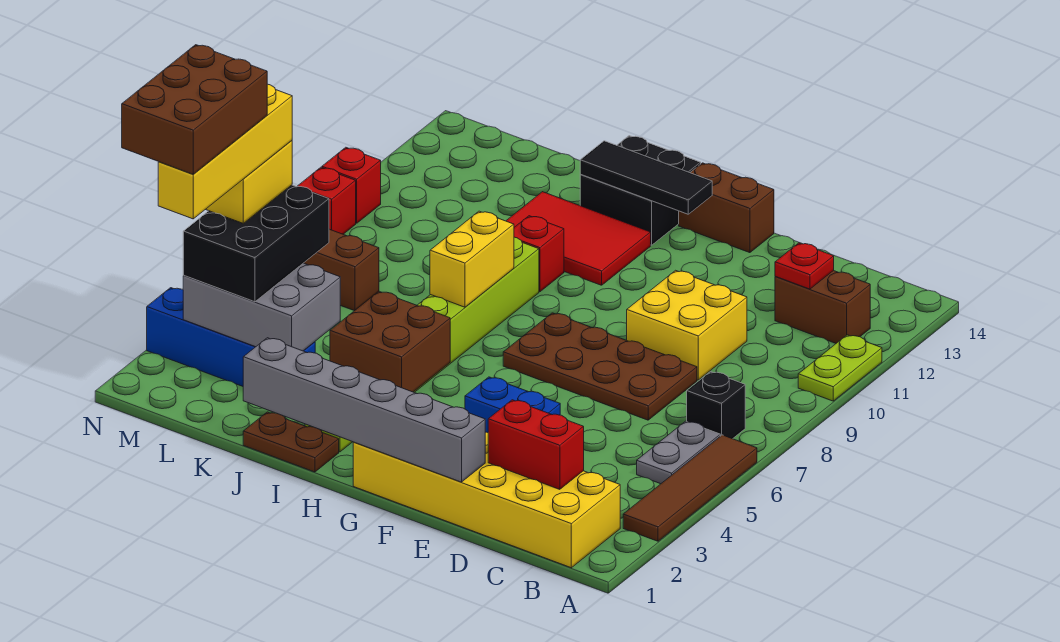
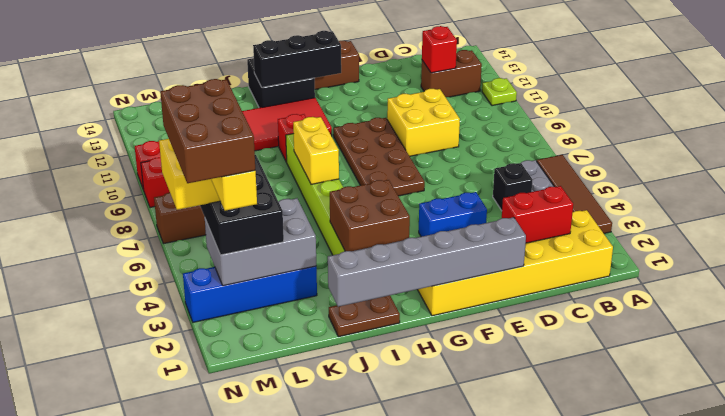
lime plate A10:A11 level 1 -> lime plate A11 level 1
black brick B7 level 1 -> black brick C5 level 1
red plate C12 level 2 -> red brick C12 level 2
brown plate D7:G8 level 1 -> brown plate F7:G10 level 1
black tile G13:I13 level 2 -> black brick G13:I13 level 2

